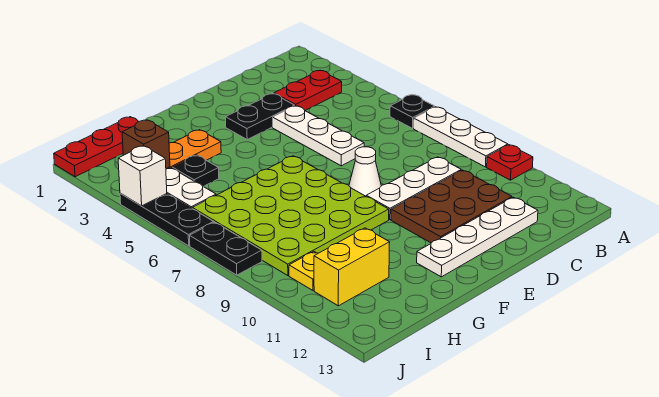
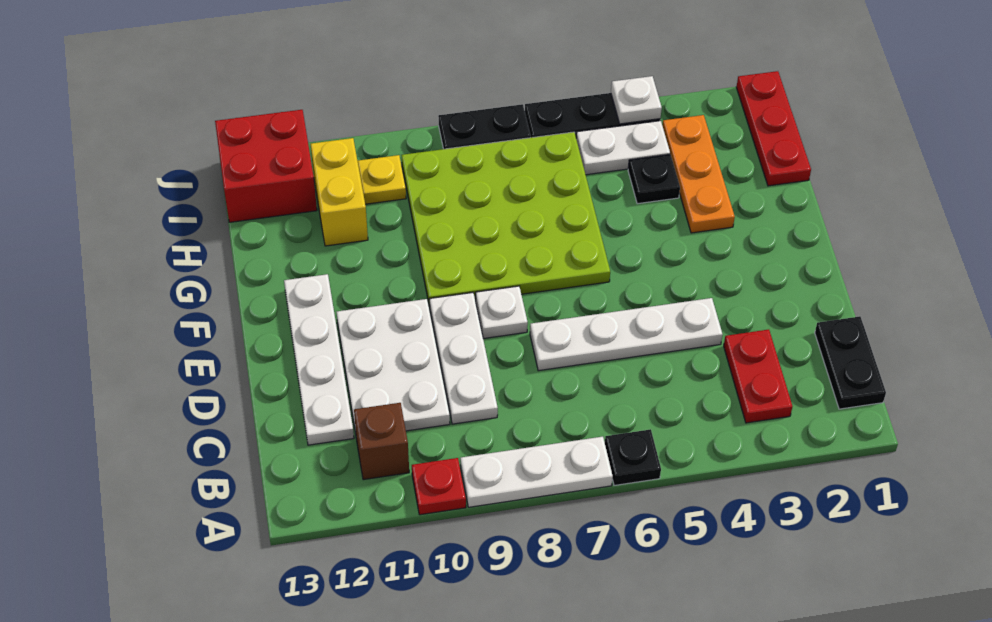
brown plate C10:E11 level 1 -> white plate C10:E11 level 1
black plate D3:E3 level 1 -> black plate B1:C1 level 1
white plate D4:D6 level 1 -> white plate D4:D7 level 1
white cone E8 level 1 -> white plate E8 level 1
brown brick I3 level 2 -> brown brick B11 level 1
none -> red brick I12:J13 level 1
white brick J4 level 2 -> white plate J4 level 2

